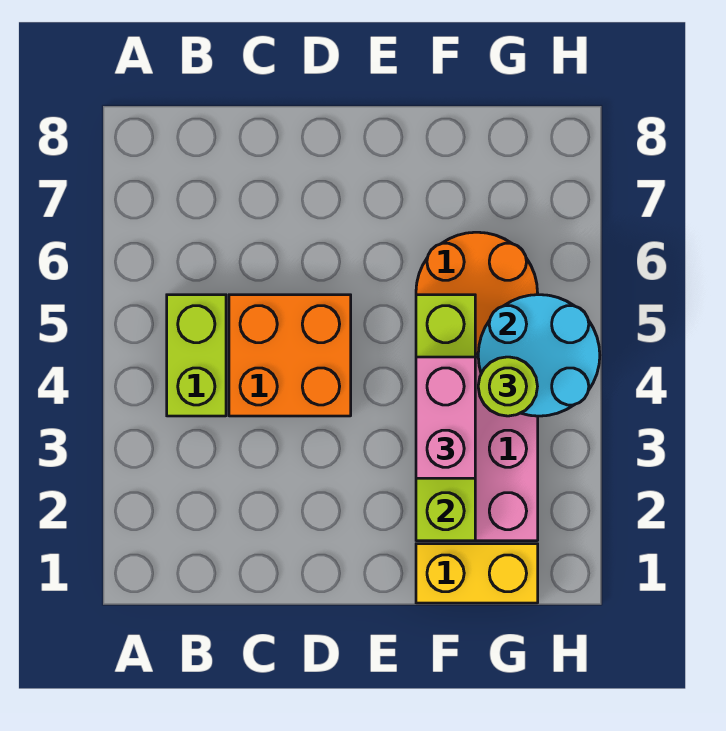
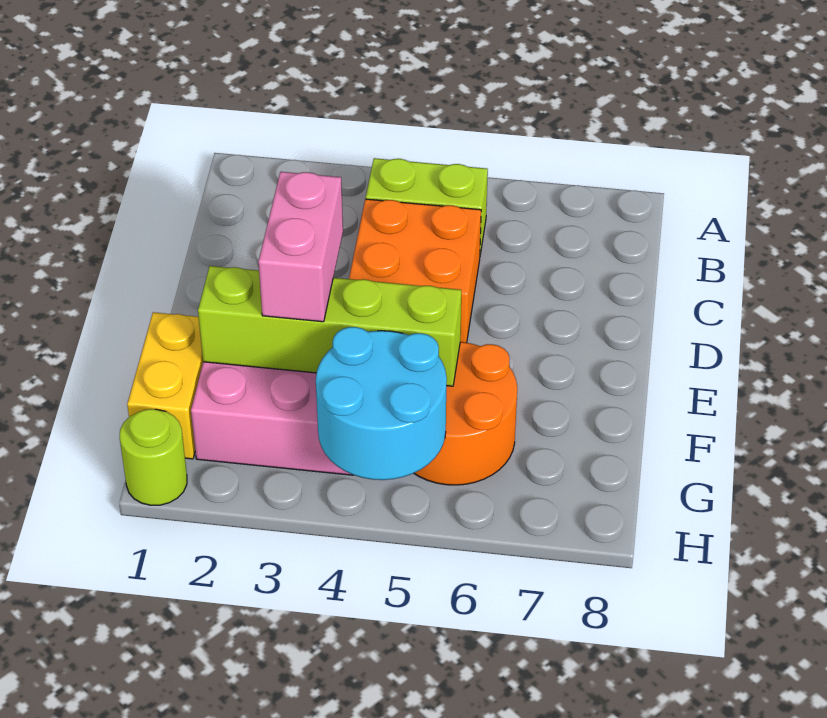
pink brick F3:F4 level 3 -> pink brick E3:F3 level 3
lime round brick G4 level 3 -> lime round brick H1 level 1

